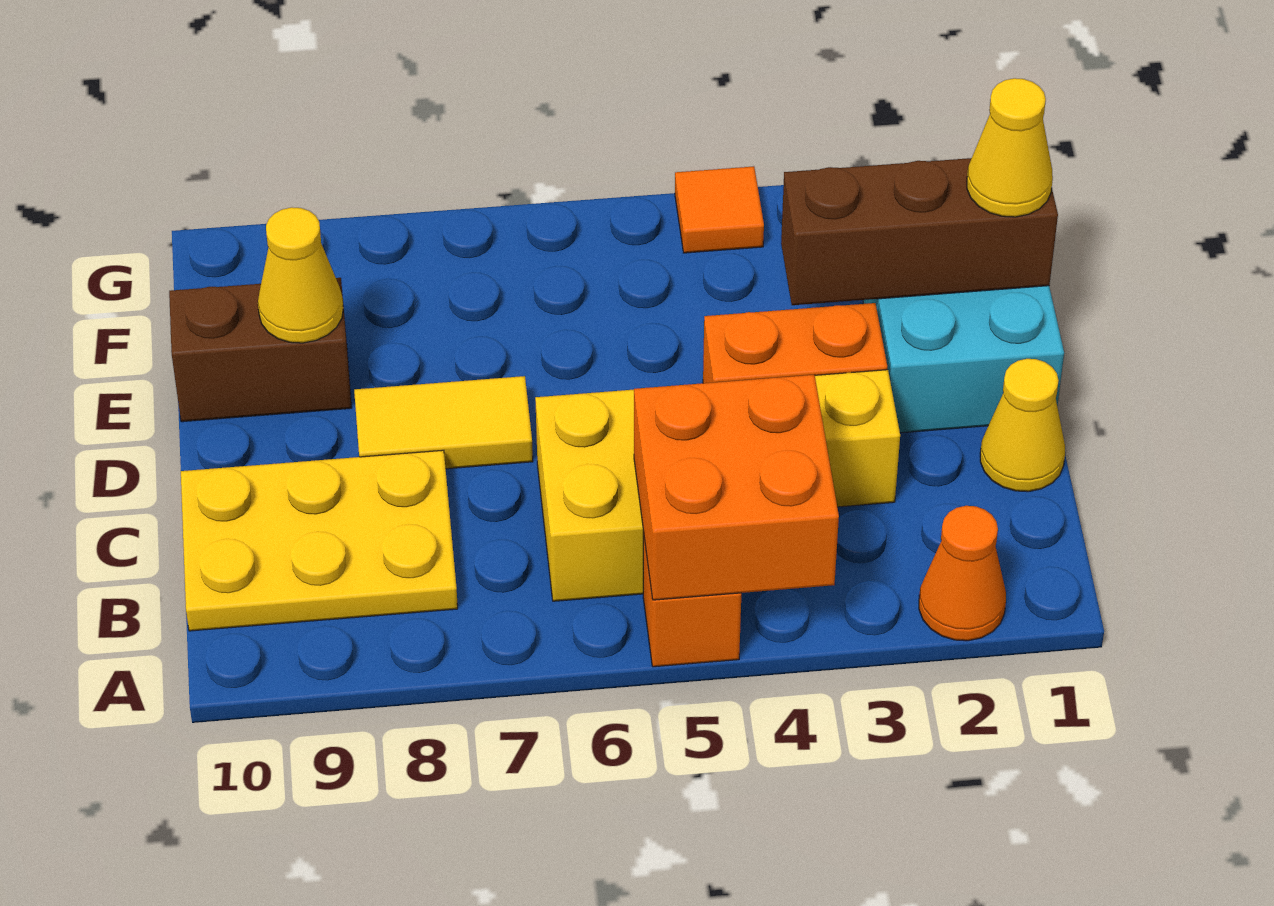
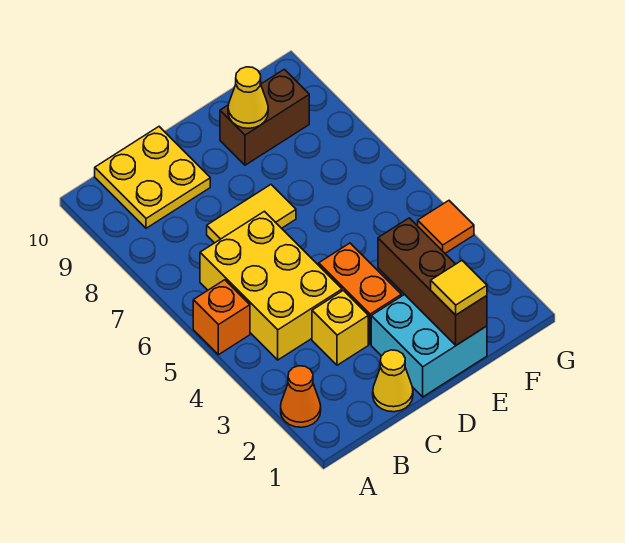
orange brick A4:B5 level 2 -> none
yellow plate B8:C10 level 1 -> yellow plate B9:C10 level 1
yellow tile D7:D8 level 1 -> yellow tile C7:D7 level 1
yellow cone E1 level 3 -> yellow tile E1 level 3
brown brick E9:E10 level 1 -> brown brick E9:F9 level 1

